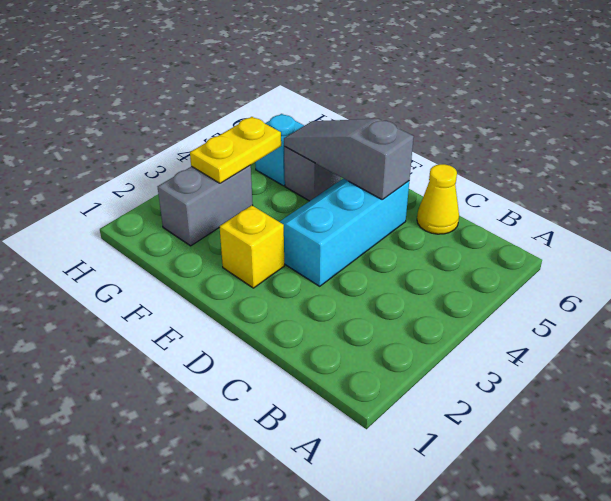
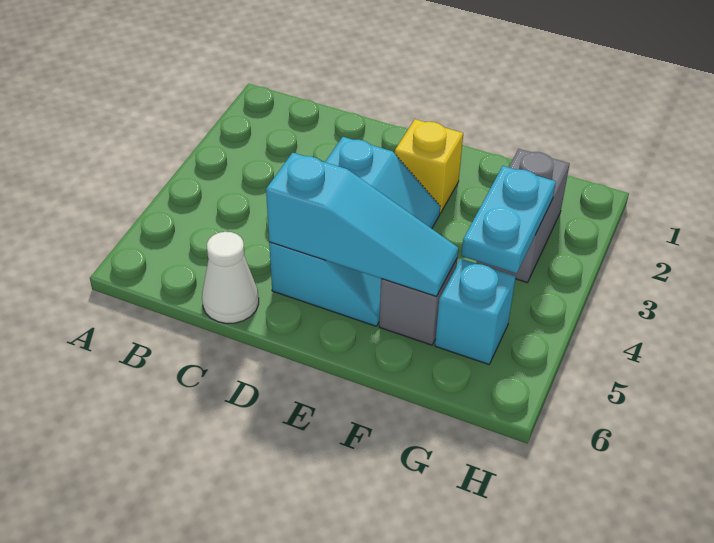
yellow cone C6 level 1 -> white cone C6 level 1
grey slope D5:F5 level 2 top D -> cyan slope D5:F5 level 2 top D
yellow plate G3:G4 level 2 -> cyan plate G3:G4 level 2

